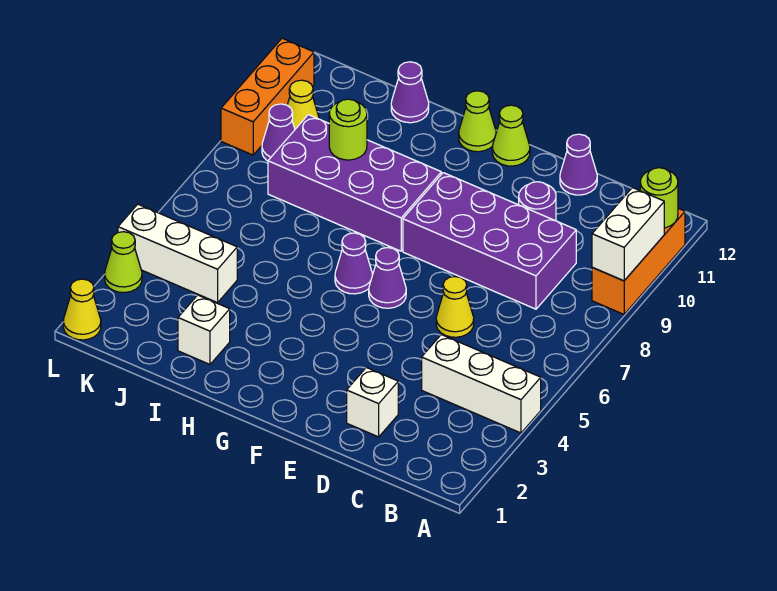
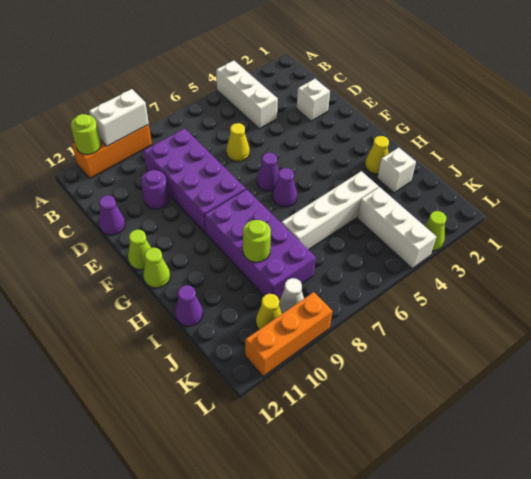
none -> white brick I4:I7 level 1
purple cone K9 level 1 -> white cone K9 level 1
yellow cone L1 level 1 -> yellow cone H2 level 1

